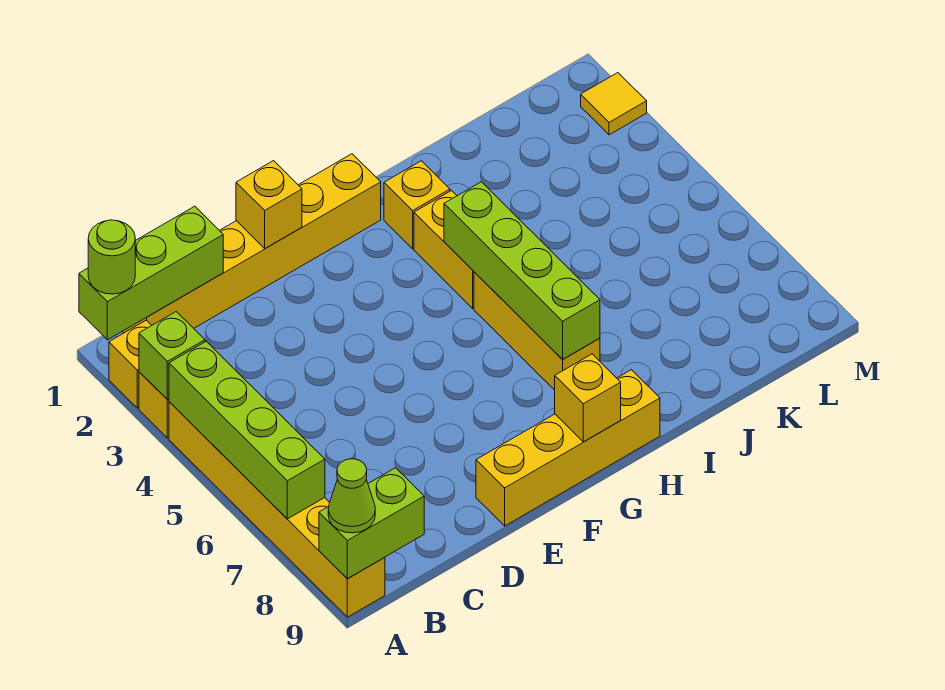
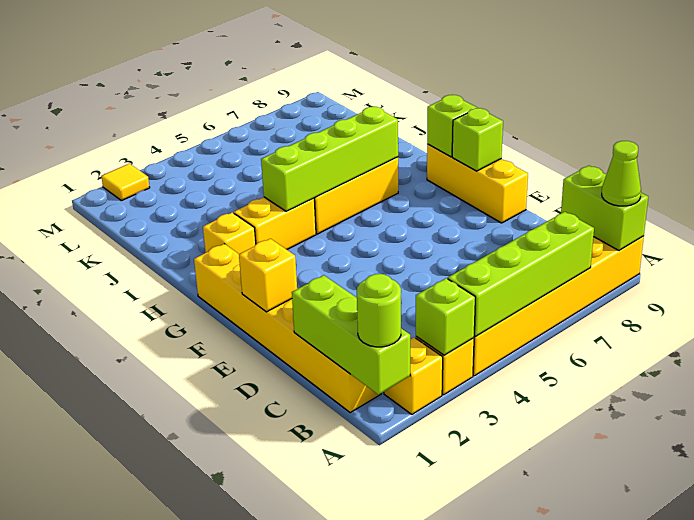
yellow brick E9:H9 level 1 -> yellow brick E9:G9 level 1
none -> lime brick F9 level 2
yellow brick G9 level 2 -> lime brick G9 level 2

